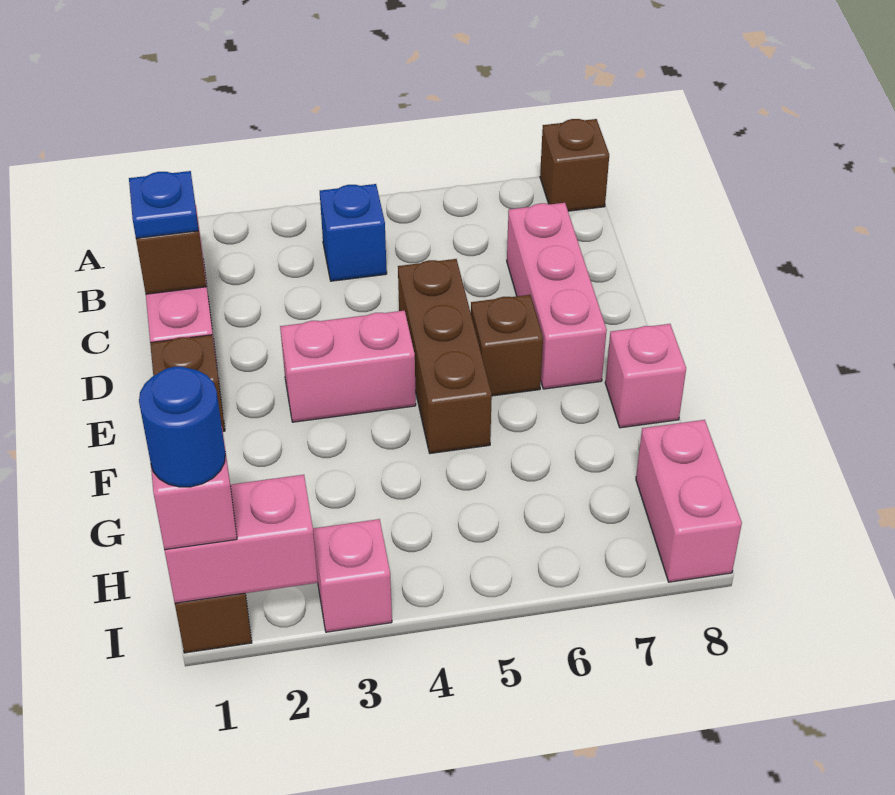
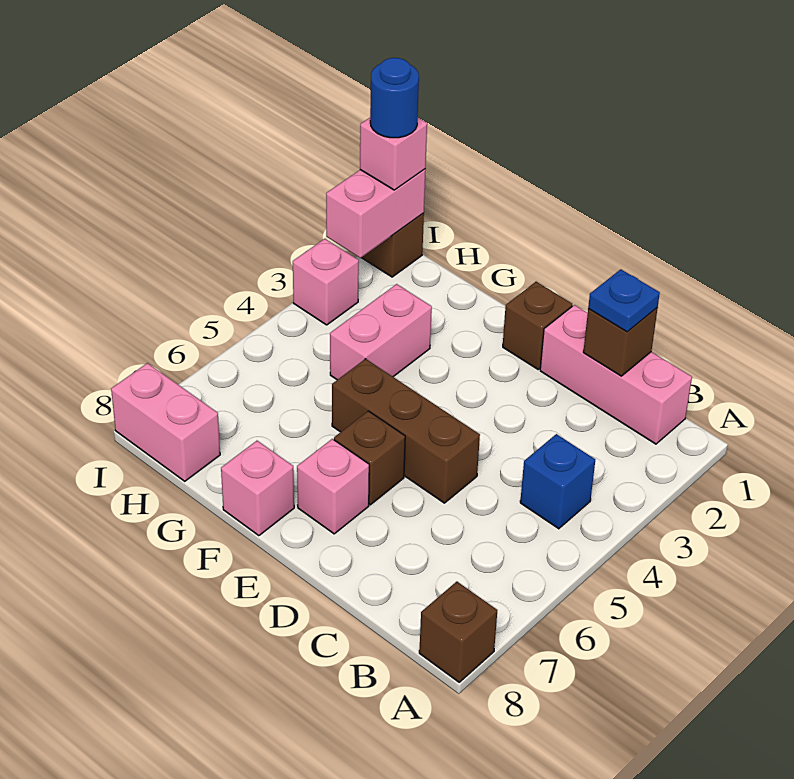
pink brick C7:E7 level 1 -> pink brick E7 level 1
pink brick E3:E4 level 1 -> pink brick G3:G4 level 1

